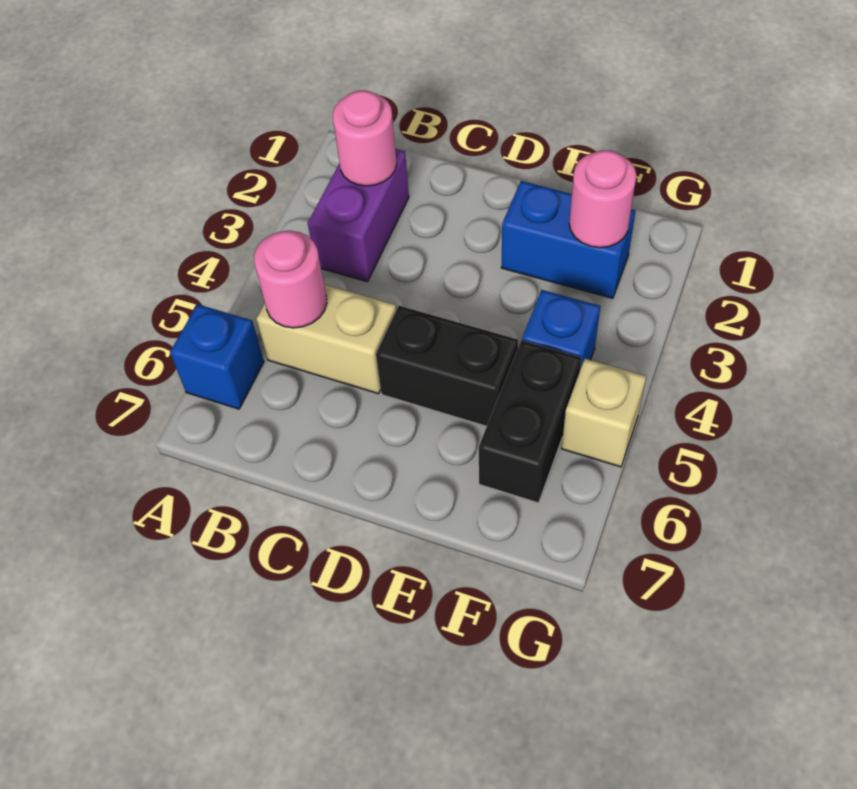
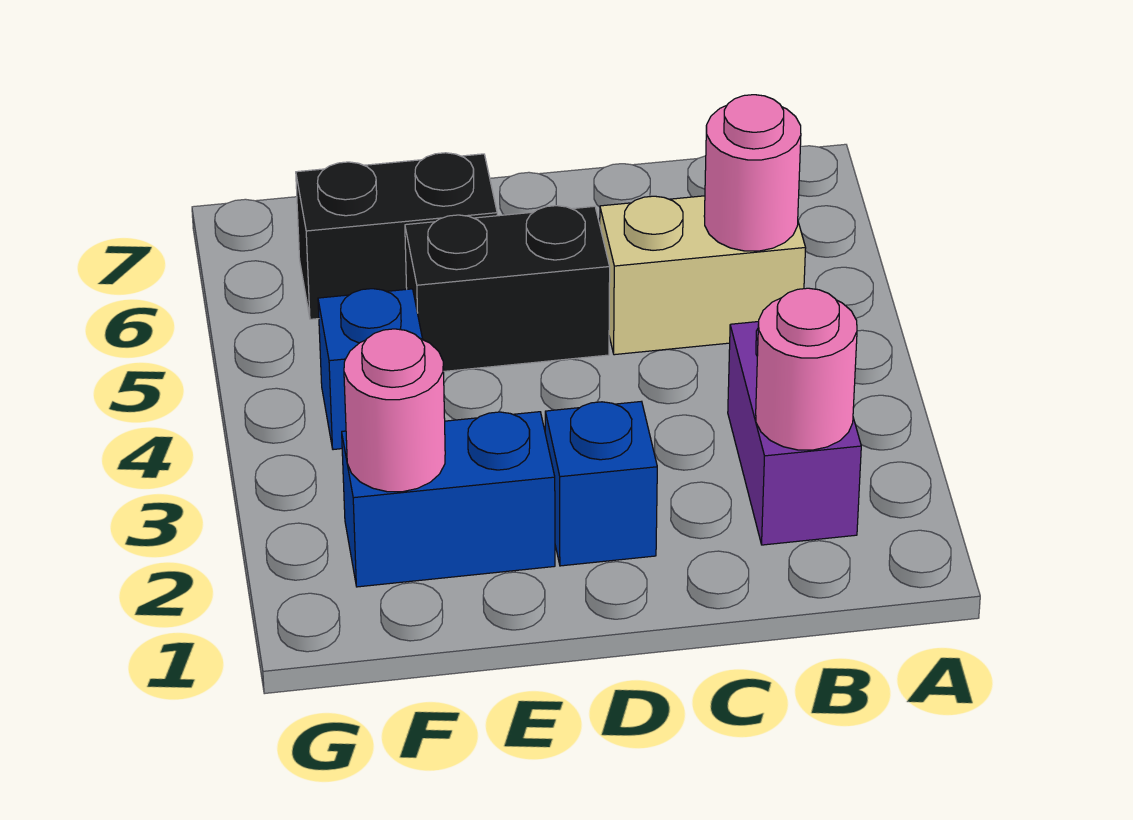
blue brick A6 level 1 -> blue brick D2 level 1
black brick F5:F6 level 1 -> black brick E6:F6 level 1
tan brick G5 level 1 -> none

